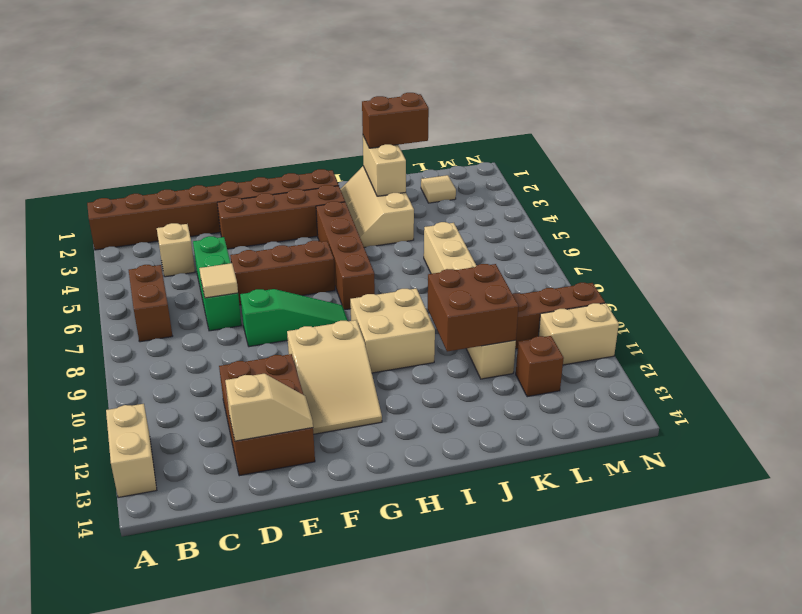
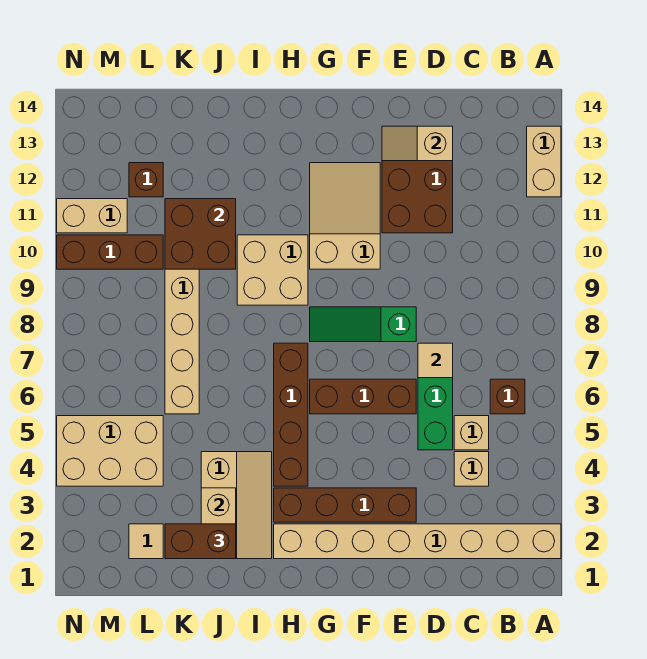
brown brick A2:H2 level 1 -> tan brick A2:H2 level 1
brown brick B6:B7 level 1 -> brown brick B6 level 1
none -> tan brick C5 level 1
none -> tan brick L4:N5 level 1

